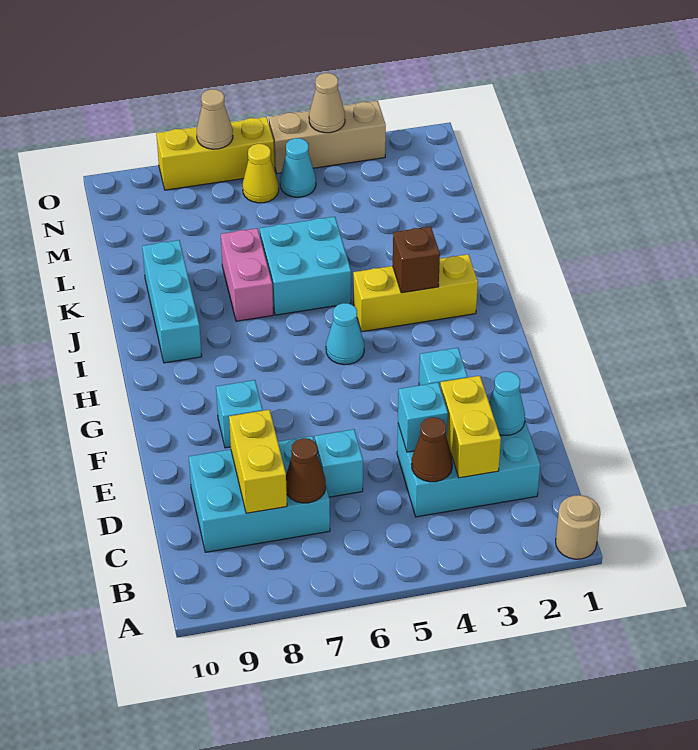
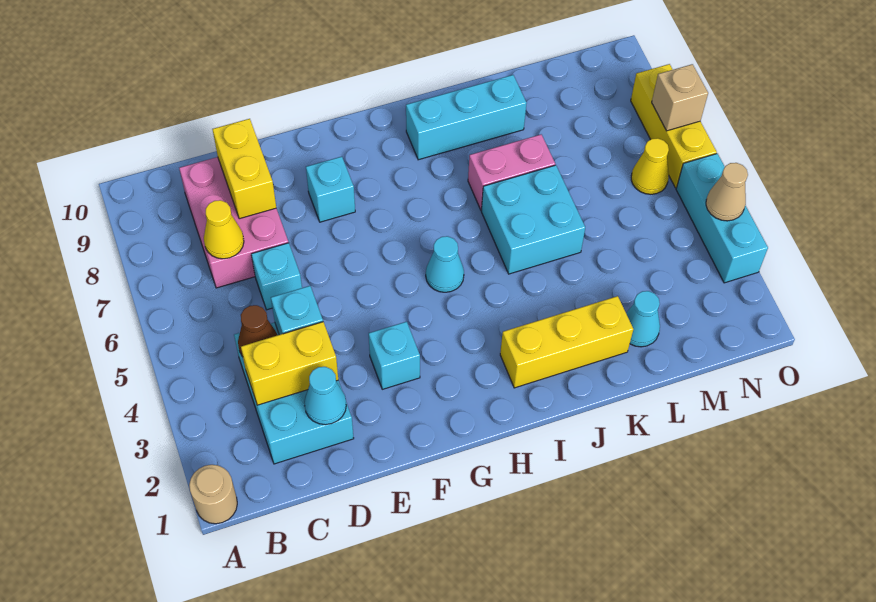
cyan brick C7:D9 level 1 -> pink brick C7:D9 level 1
brown cone C7 level 2 -> yellow cone C7 level 2
yellow brick C8:D8 level 2 -> yellow brick D8:D9 level 2
yellow brick I2:I4 level 1 -> yellow brick I2:K2 level 1
brown brick I3 level 2 -> none
cyan cone N5 level 1 -> cyan cone L2 level 1
tan brick O3:O5 level 1 -> cyan brick O3:O5 level 1
tan cone O7 level 2 -> tan brick O7 level 2

